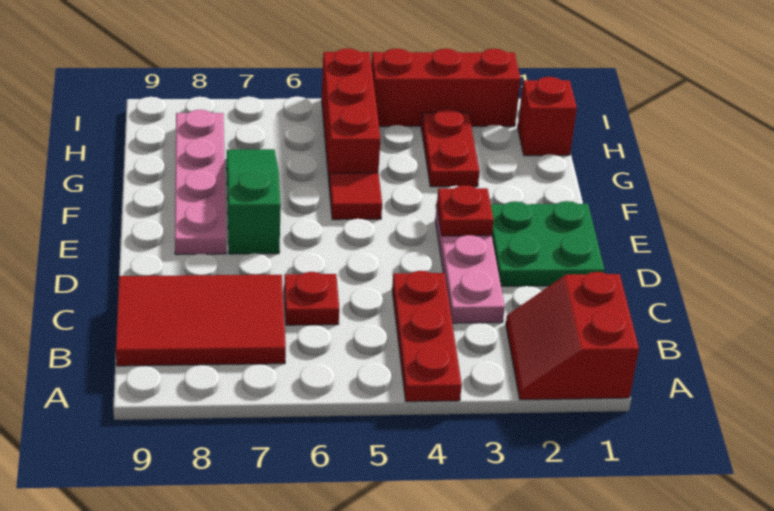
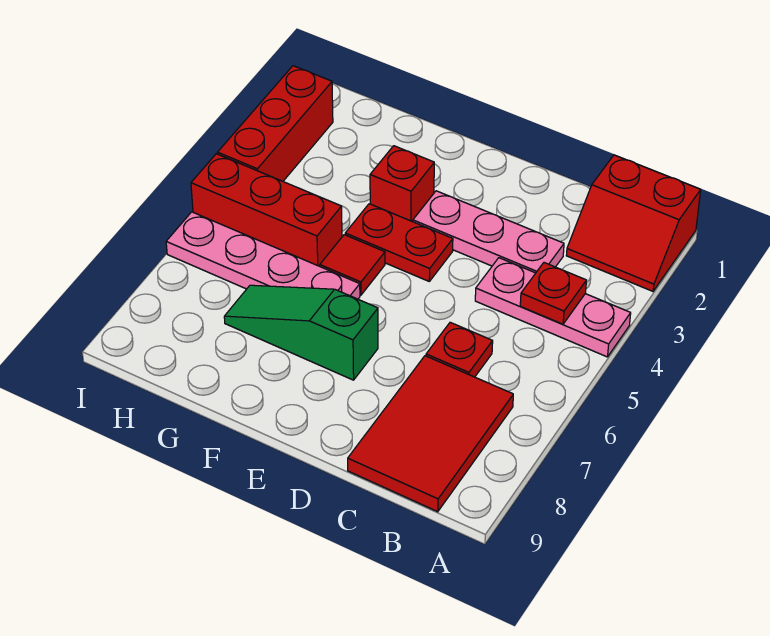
red plate A4:C4 level 1 -> pink plate A4:C4 level 1
green plate D1:E2 level 1 -> none
red plate E3 level 2 -> red plate B4 level 2
pink plate E8:H8 level 1 -> pink plate F6:I6 level 1
red plate G3:H3 level 1 -> red plate E4:F4 level 1
red brick H1 level 1 -> red brick F3 level 1

